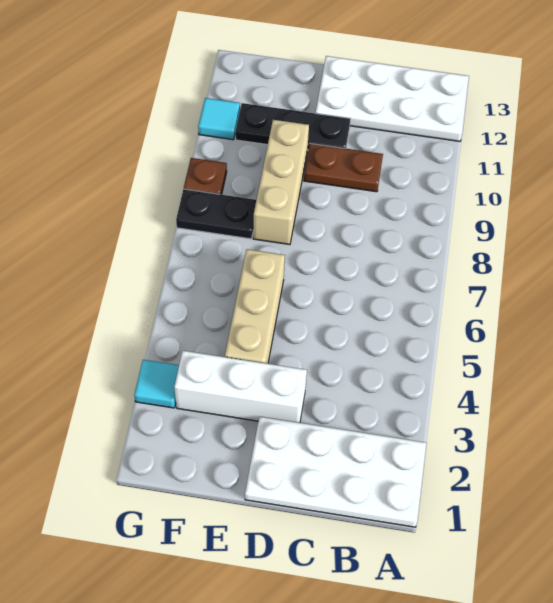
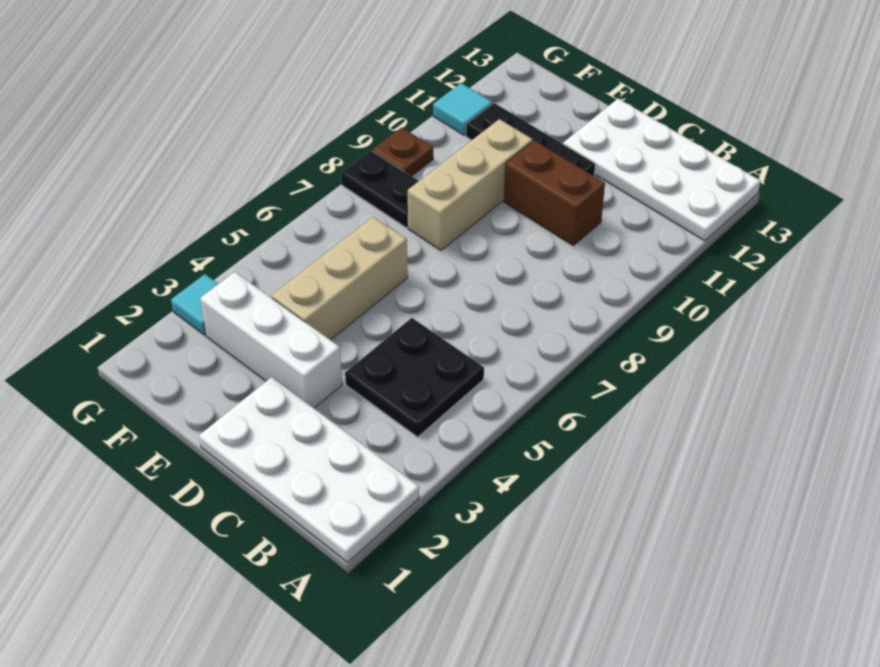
none -> black plate B4:C5 level 1
brown plate C10:D10 level 1 -> brown brick C10:D10 level 1

